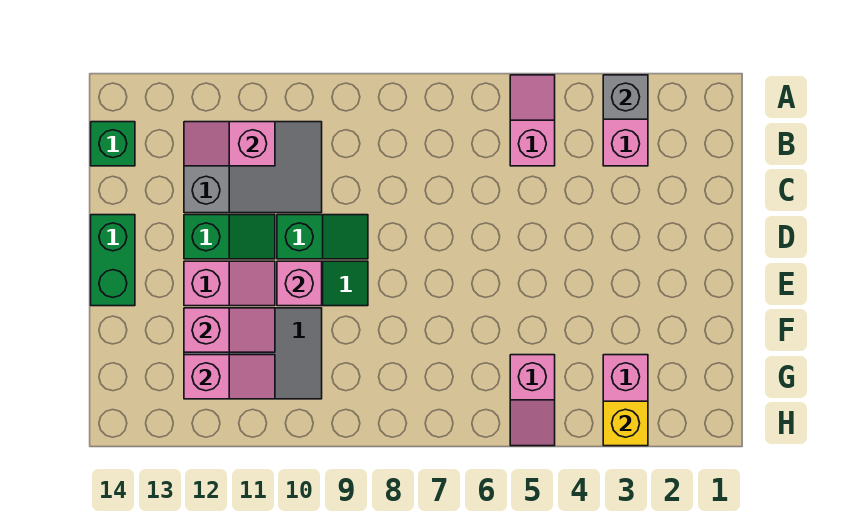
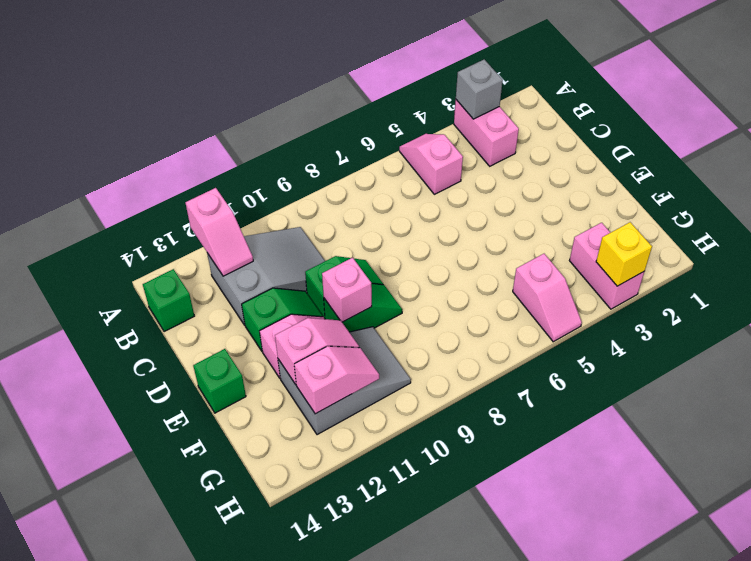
pink slope B11:B12 level 2 top 11 -> pink slope A12:B12 level 2 top A
green brick D14:E14 level 1 -> green brick E14 level 1

